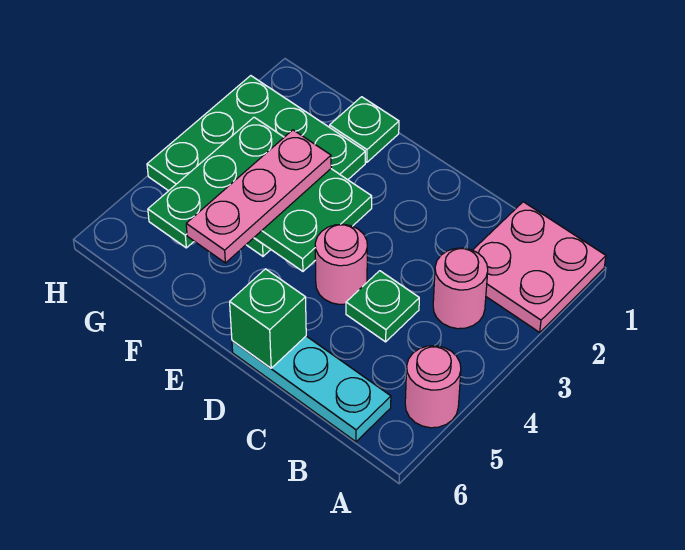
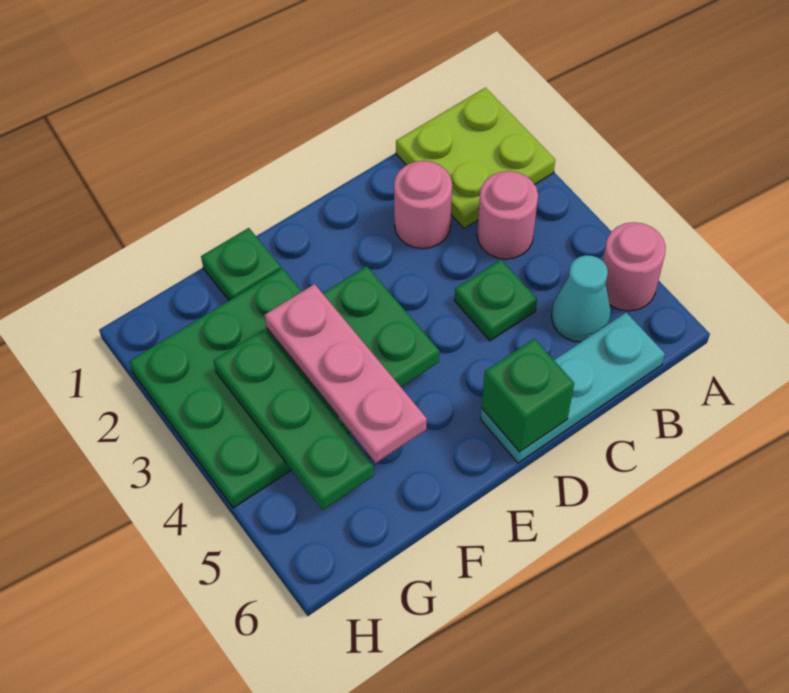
pink plate A1:B2 level 1 -> lime plate A1:B2 level 1
none -> cyan cone B5 level 1
pink round brick D4 level 1 -> pink round brick C2 level 1

